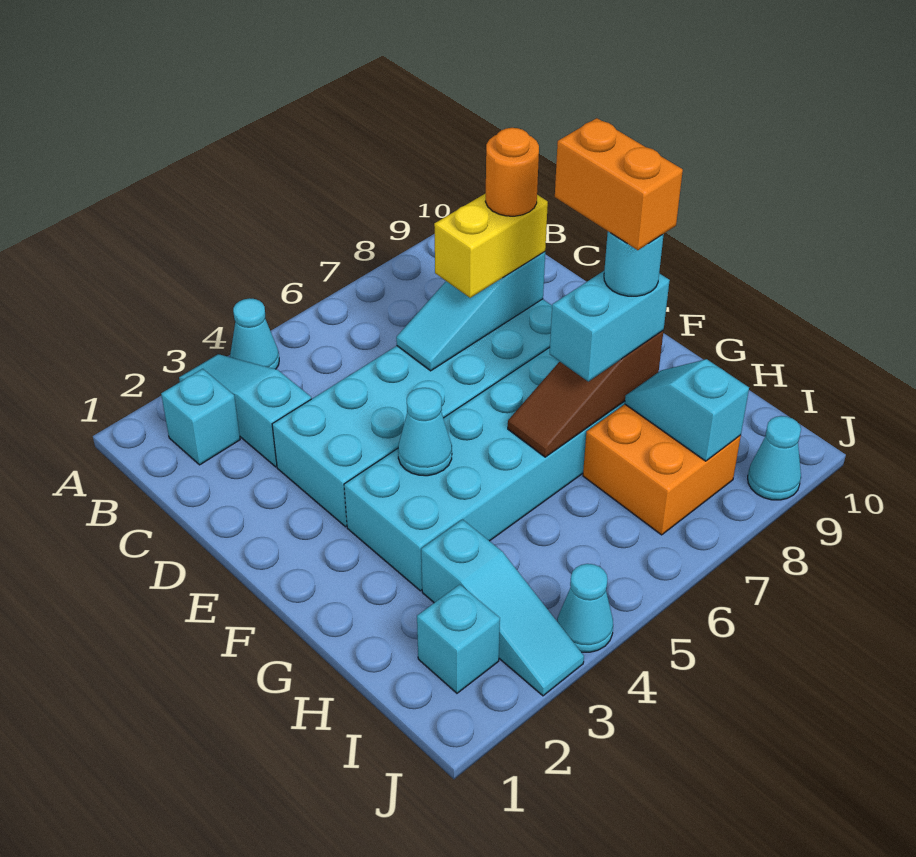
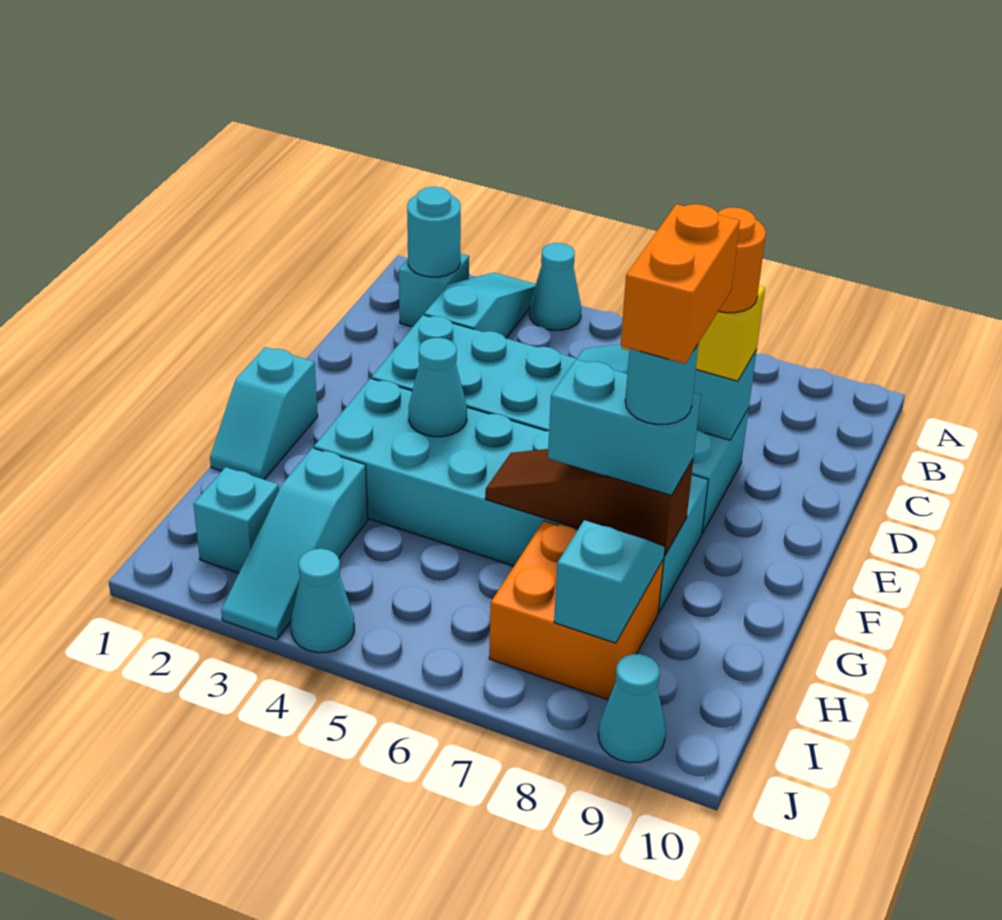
none -> cyan round brick B2 level 2
none -> cyan slope F1:G1 level 1 top F

